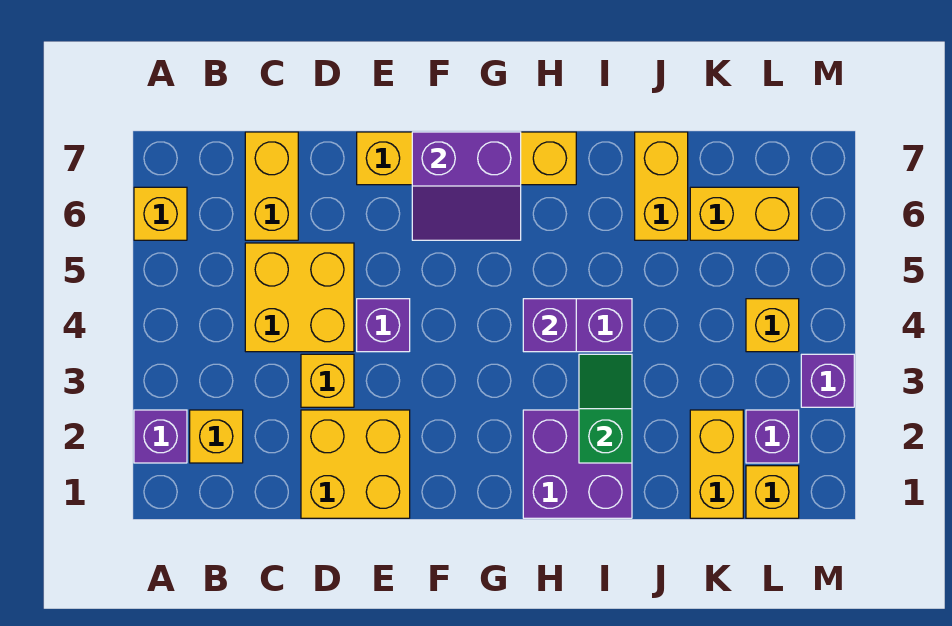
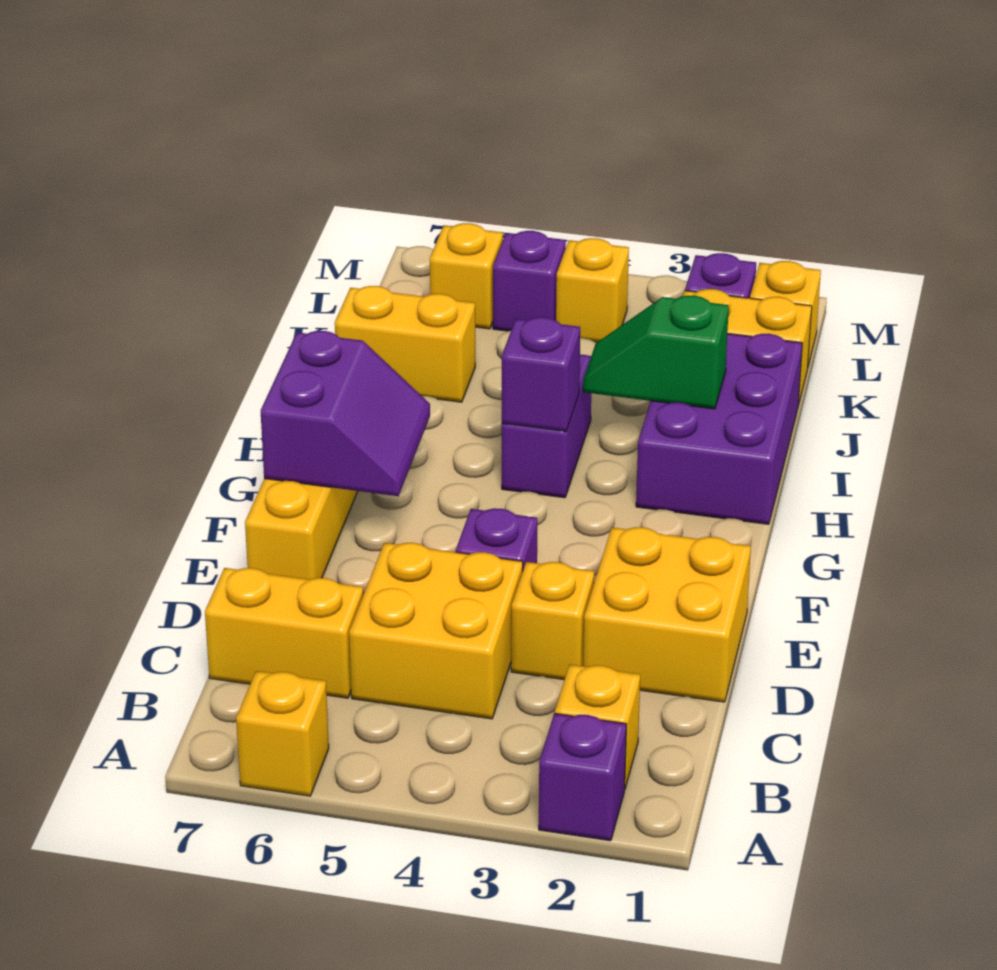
purple brick H1:I2 level 1 -> purple brick H1:J2 level 1
yellow brick K6:L6 level 1 -> yellow brick L6 level 1
purple brick M3 level 1 -> purple brick L5 level 1

